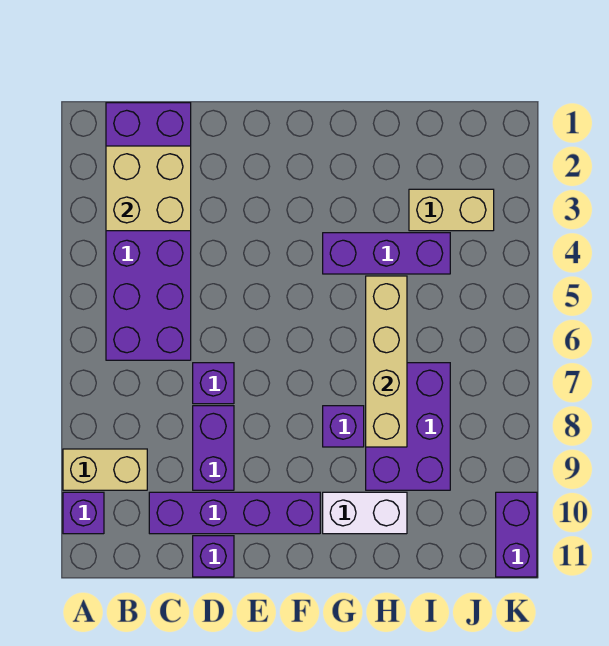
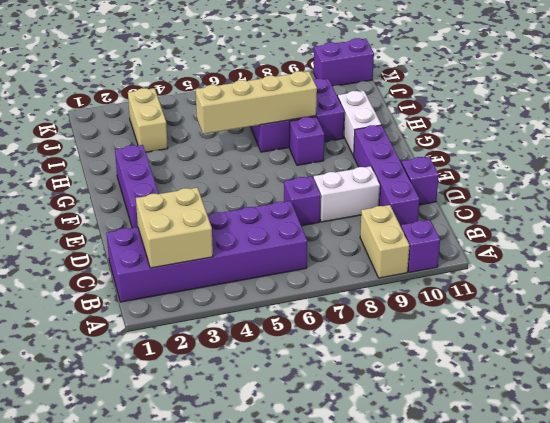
purple brick D8:D9 level 1 -> white brick D8:D9 level 1
purple brick G4:I4 level 1 -> purple brick E2:G2 level 1

